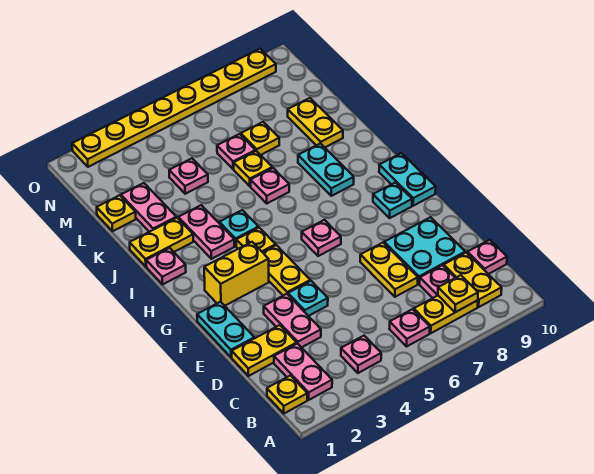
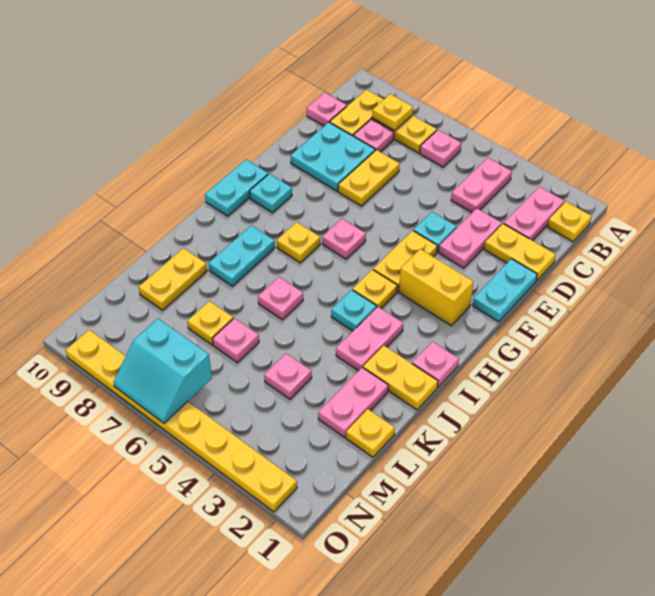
pink plate B4 level 1 -> pink plate B4:C4 level 1
yellow plate K6 level 1 -> yellow plate H7 level 1
none -> cyan slope N6:O7 level 2 top N

